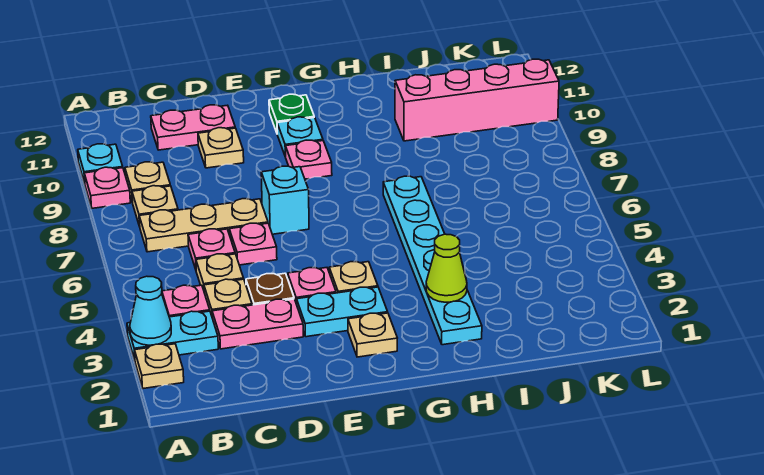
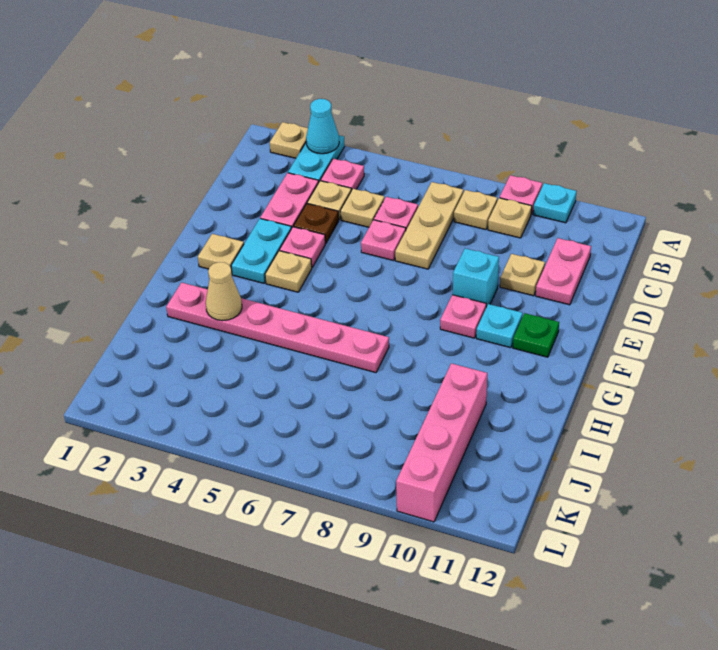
cyan brick E7 level 1 -> cyan brick E9 level 1
cyan plate H2:H7 level 1 -> pink plate H2:H7 level 1
lime cone H3 level 2 -> tan cone H3 level 2

